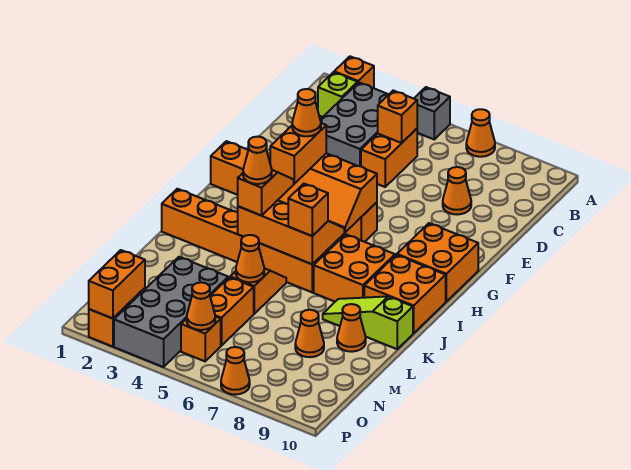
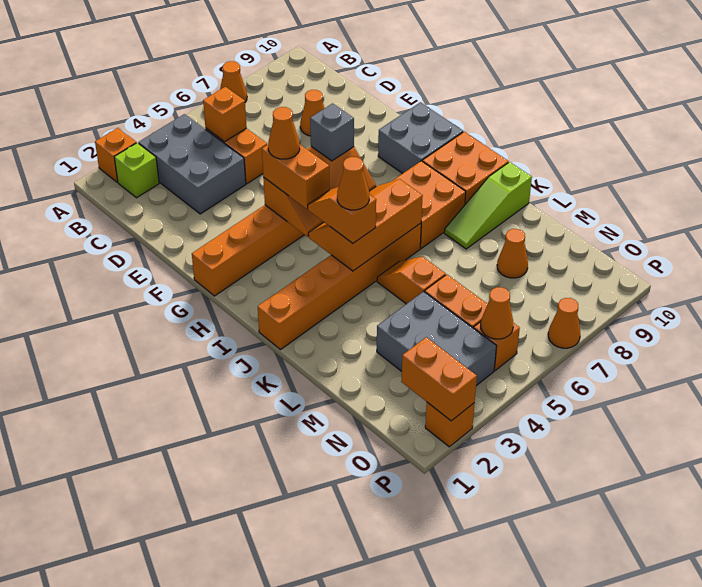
grey brick A5 level 1 -> grey brick G6 level 3
orange brick G9:H10 level 1 -> grey brick G9:H10 level 1
orange brick J6 level 3 -> none
orange cone L5 level 2 -> none
orange cone L9 level 1 -> none
grey brick M3:P4 level 1 -> grey brick M3:O4 level 1

